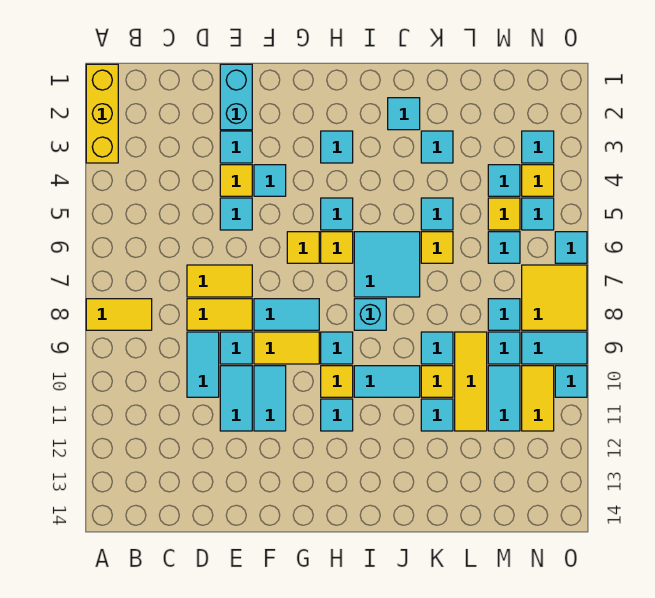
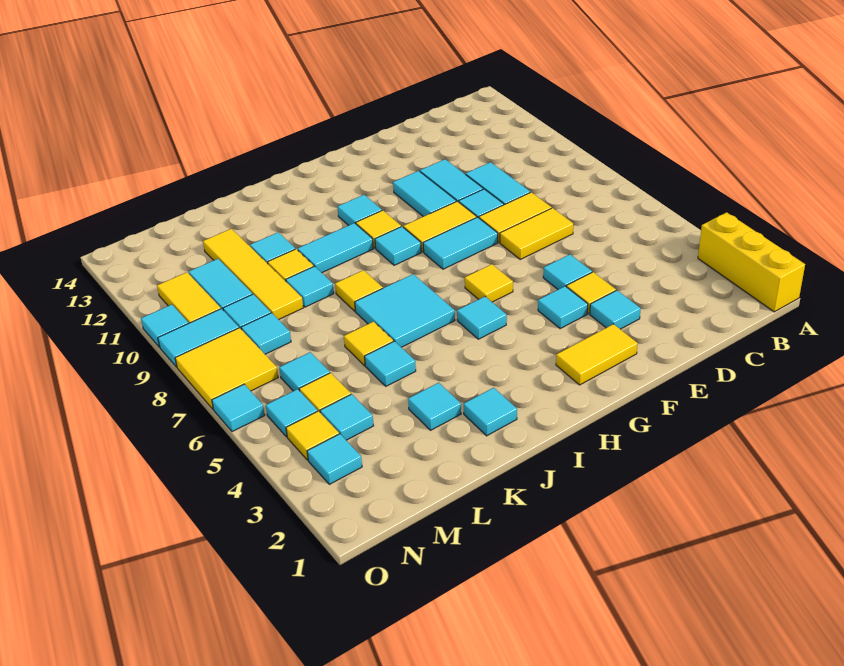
yellow tile A8:B8 level 1 -> yellow tile F2:G2 level 1
cyan brick E1:E2 level 1 -> none
cyan tile H3 level 1 -> none
yellow tile H6 level 1 -> yellow tile J8 level 1
cyan brick I8 level 1 -> none
yellow tile L9:L11 level 1 -> yellow tile L9:L12 level 1

